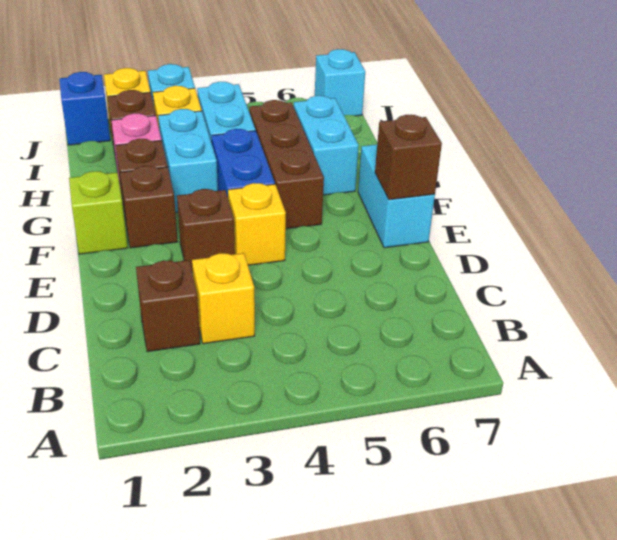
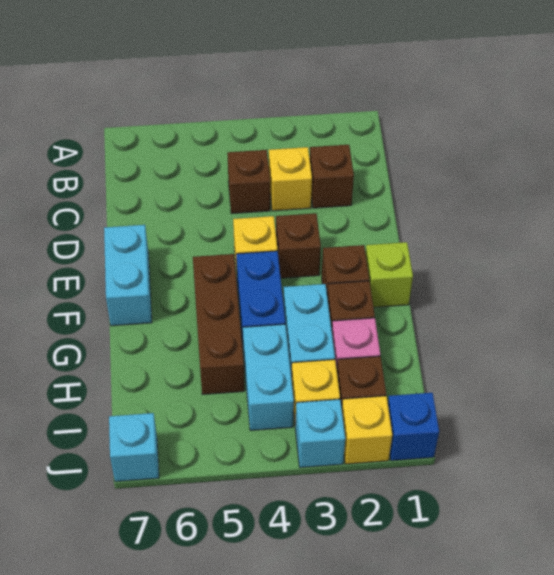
brown brick E7 level 2 -> brown brick C4 level 1
cyan brick G6:H6 level 1 -> none

